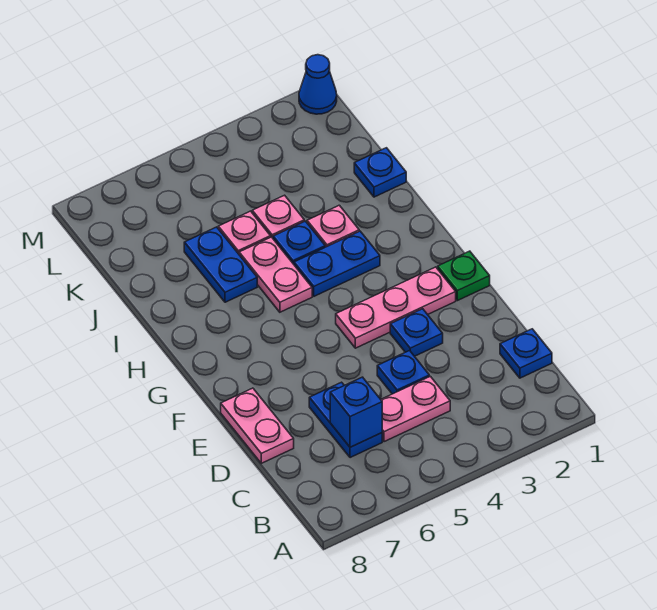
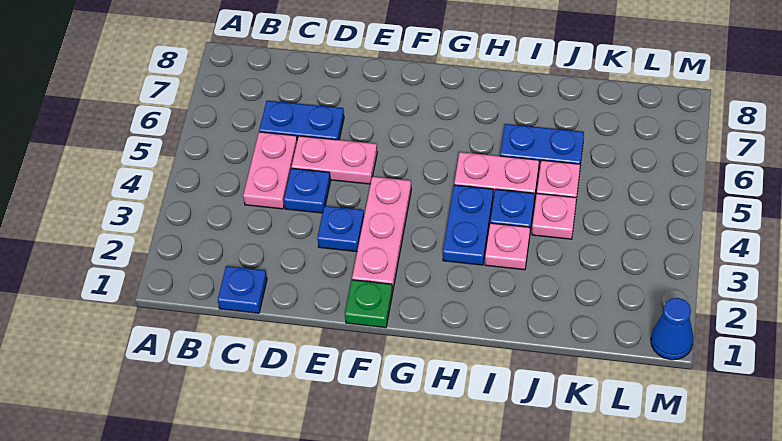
blue brick C6 level 2 -> none
pink plate D8:E8 level 1 -> pink plate D5:E5 level 1
blue plate J1 level 1 -> none

